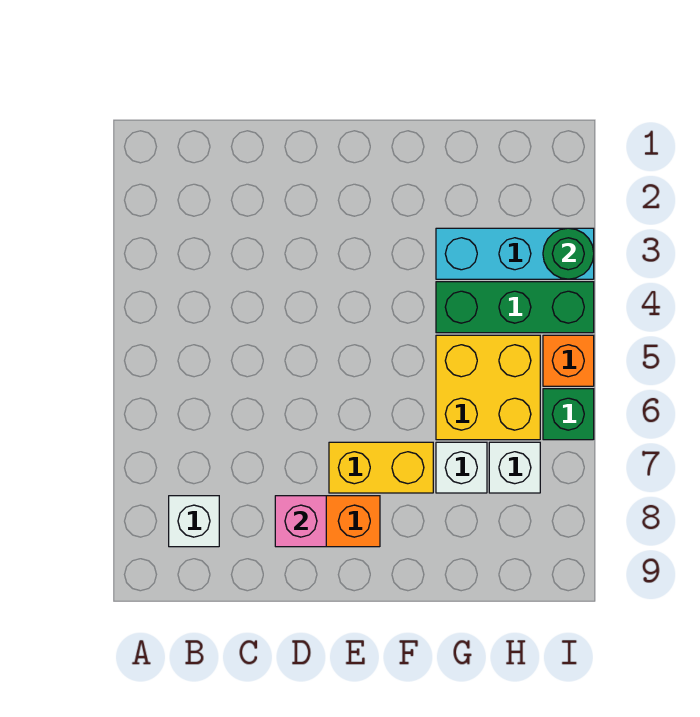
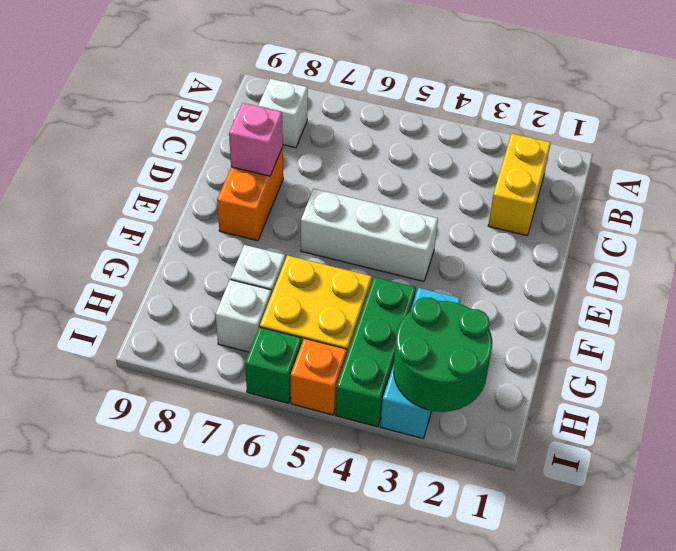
none -> white brick E4:E6 level 1
yellow brick E7:F7 level 1 -> yellow brick B2:C2 level 1
green round brick I3 level 2 -> green round brick H2:I3 level 2

